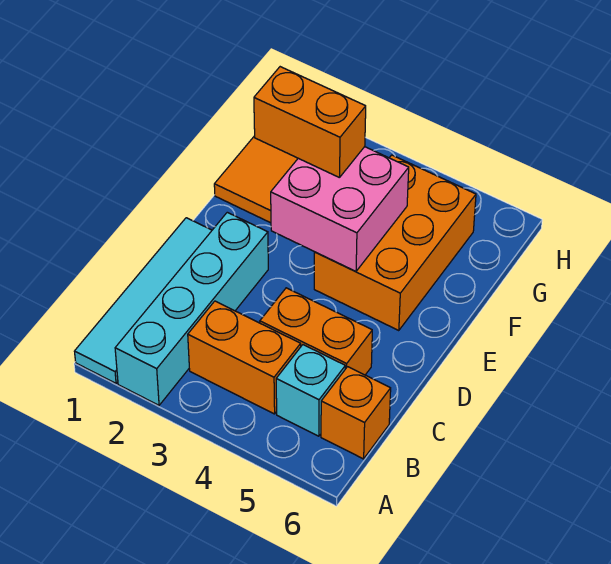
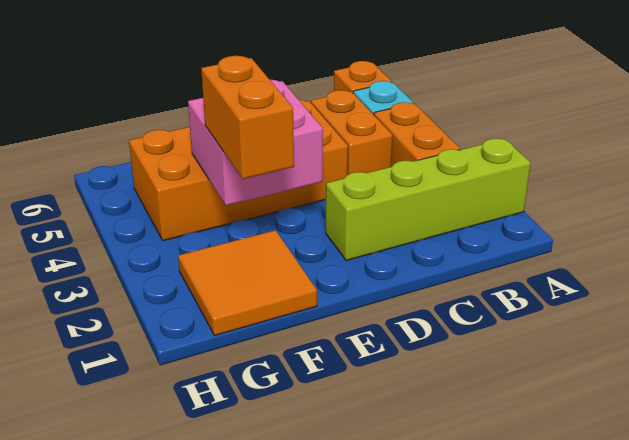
cyan tile A1:D1 level 1 -> none
cyan brick A2:D2 level 1 -> lime brick A2:D2 level 1
orange brick E4:G5 level 1 -> orange brick D4:G5 level 1

